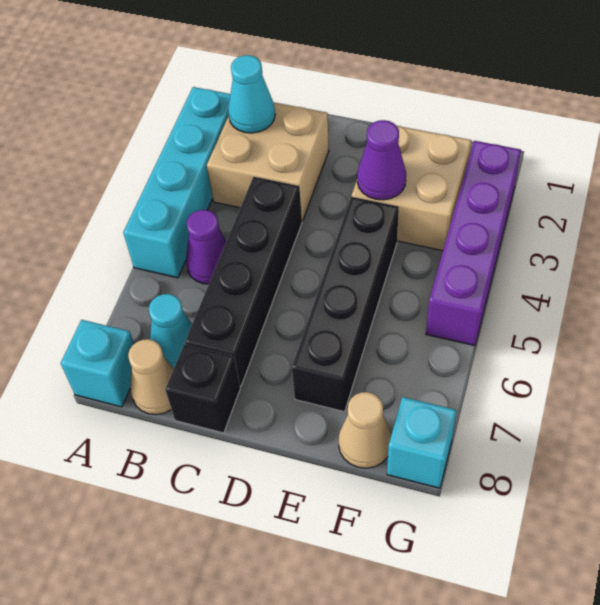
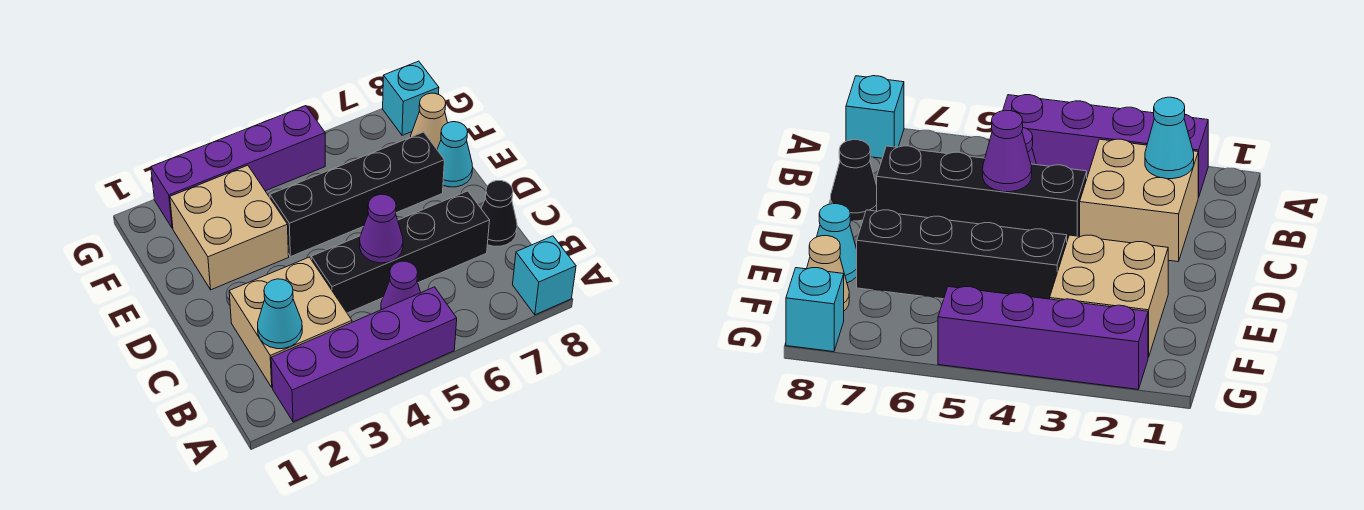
cyan brick A2:A5 level 1 -> purple brick A2:A5 level 1
cyan cone B7 level 1 -> cyan cone E8 level 1
tan cone B8 level 1 -> none
black brick C8 level 1 -> black cone C8 level 1
purple cone E3 level 2 -> purple cone C5 level 2

